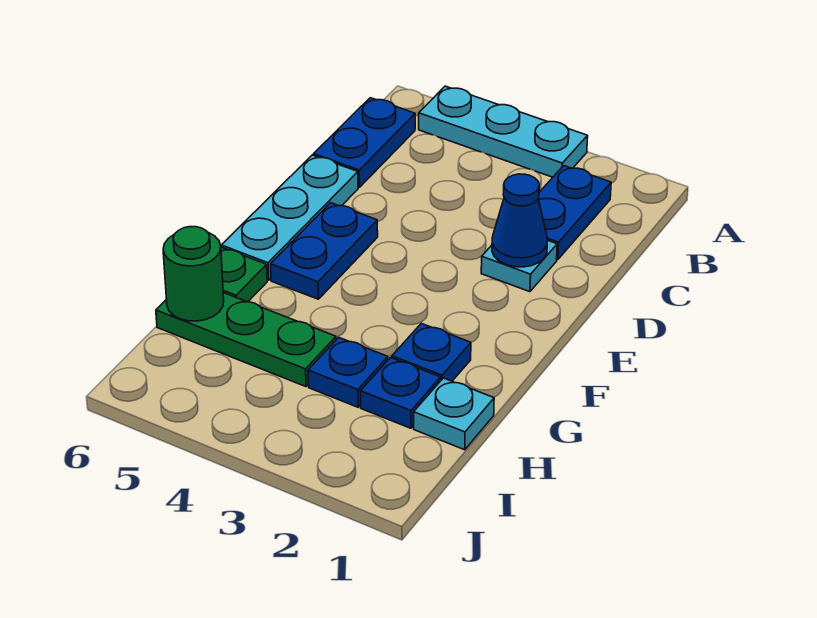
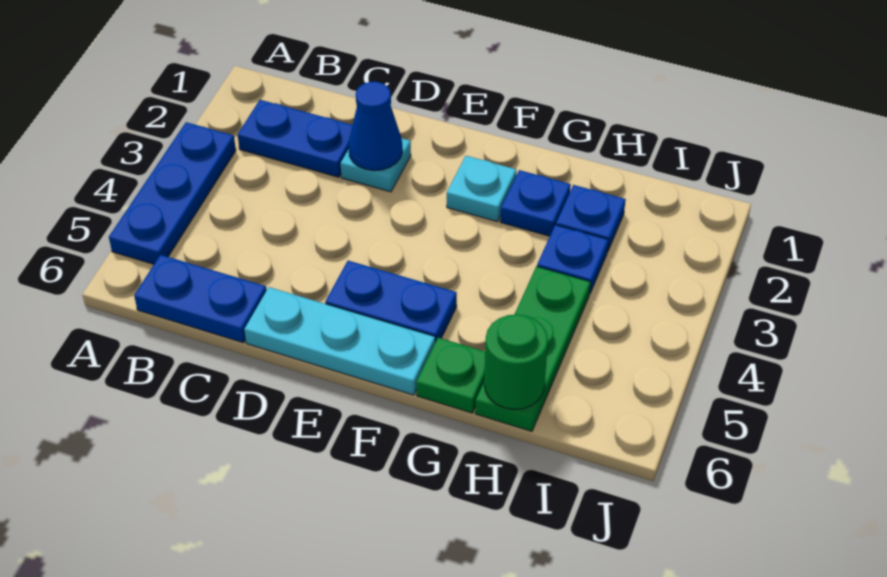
cyan plate A3:A5 level 1 -> blue plate A3:A5 level 1
cyan plate H1 level 1 -> cyan plate F2 level 1

